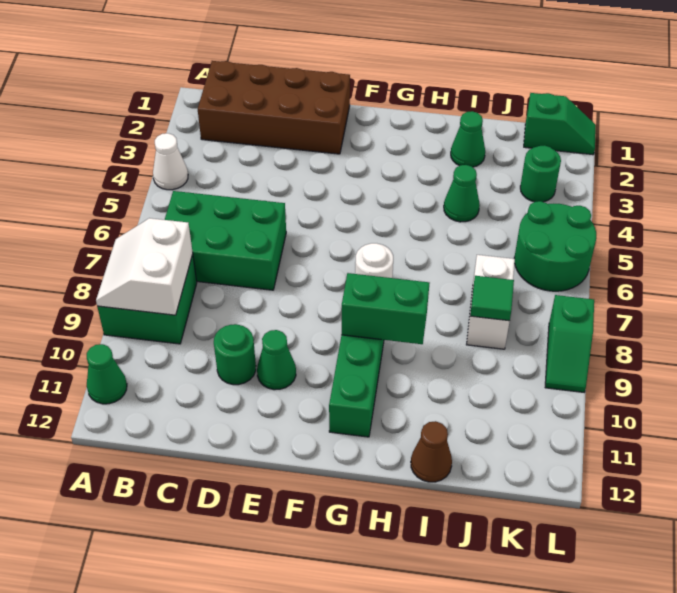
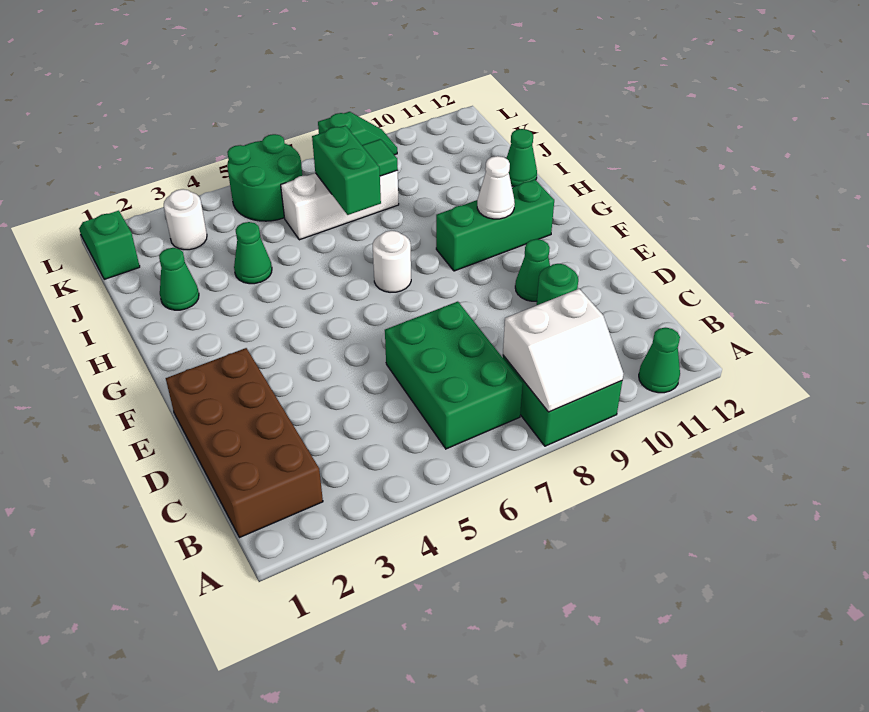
white cone A4 level 1 -> white cone G10 level 2
green brick G9:H9 level 2 -> green brick I7:J7 level 2
brown cone I12 level 1 -> green cone I12 level 1
white brick J7:J8 level 1 -> white brick J6:J8 level 1
green round brick K3 level 1 -> white round brick K3 level 1

